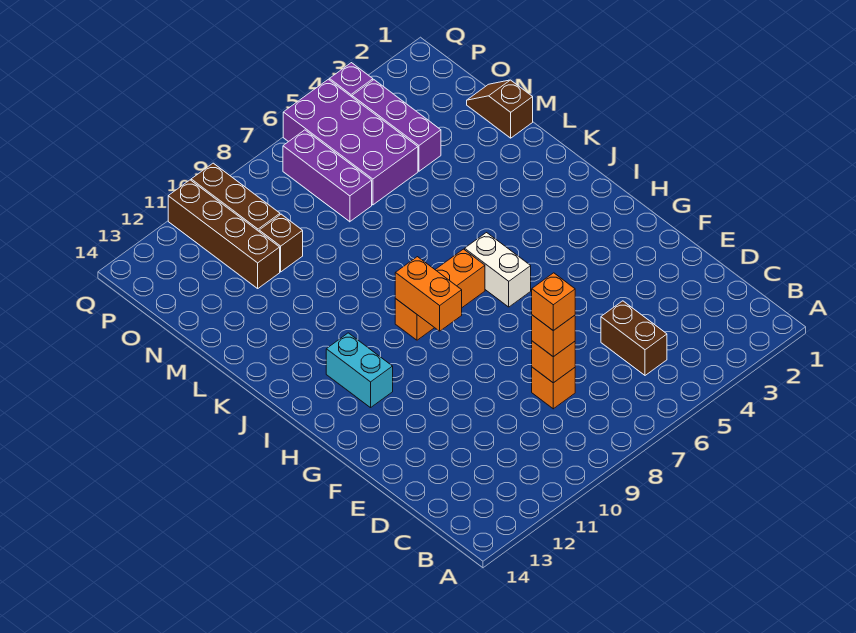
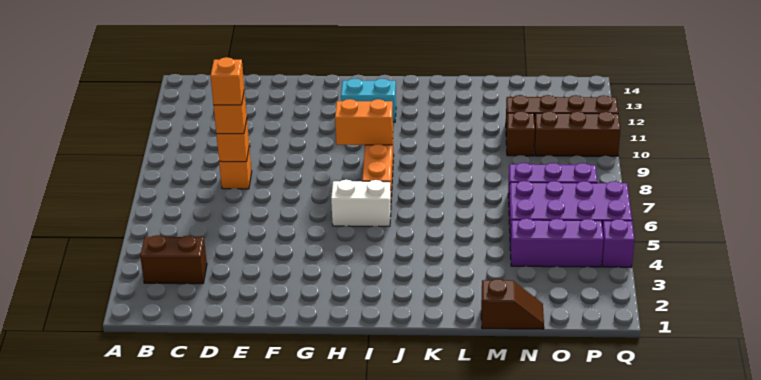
brown brick C5:D5 level 1 -> brown brick B3:C3 level 1

